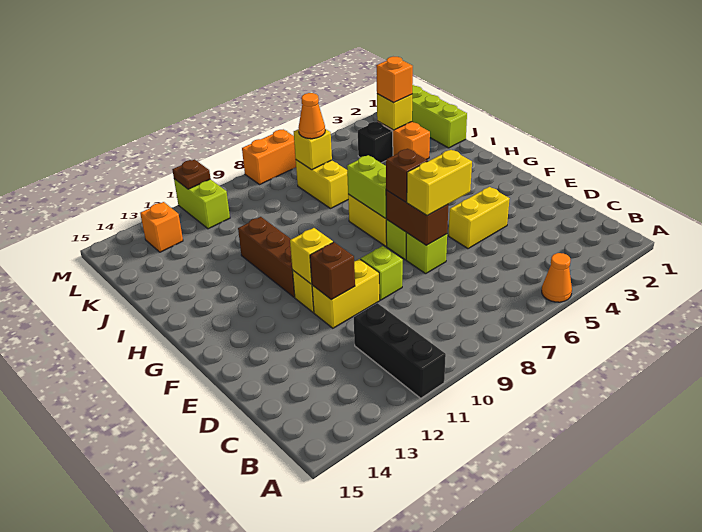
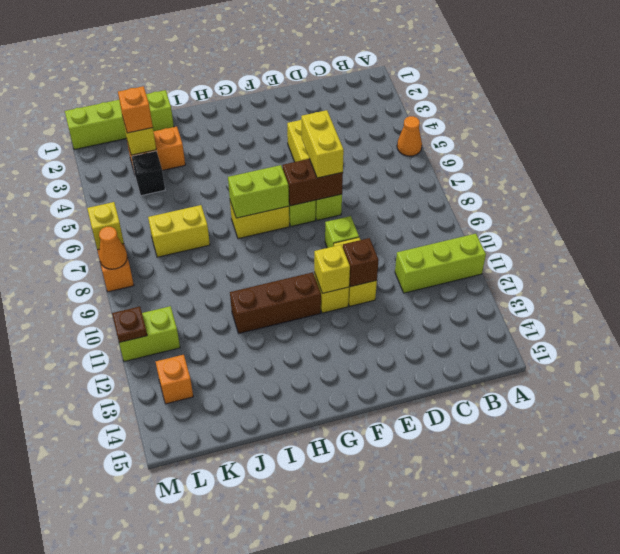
black brick A11:C11 level 1 -> lime brick A11:C11 level 1
brown brick F7 level 3 -> none
yellow brick K7 level 2 -> yellow brick M7 level 2
orange cone K7 level 3 -> orange cone M8 level 2

